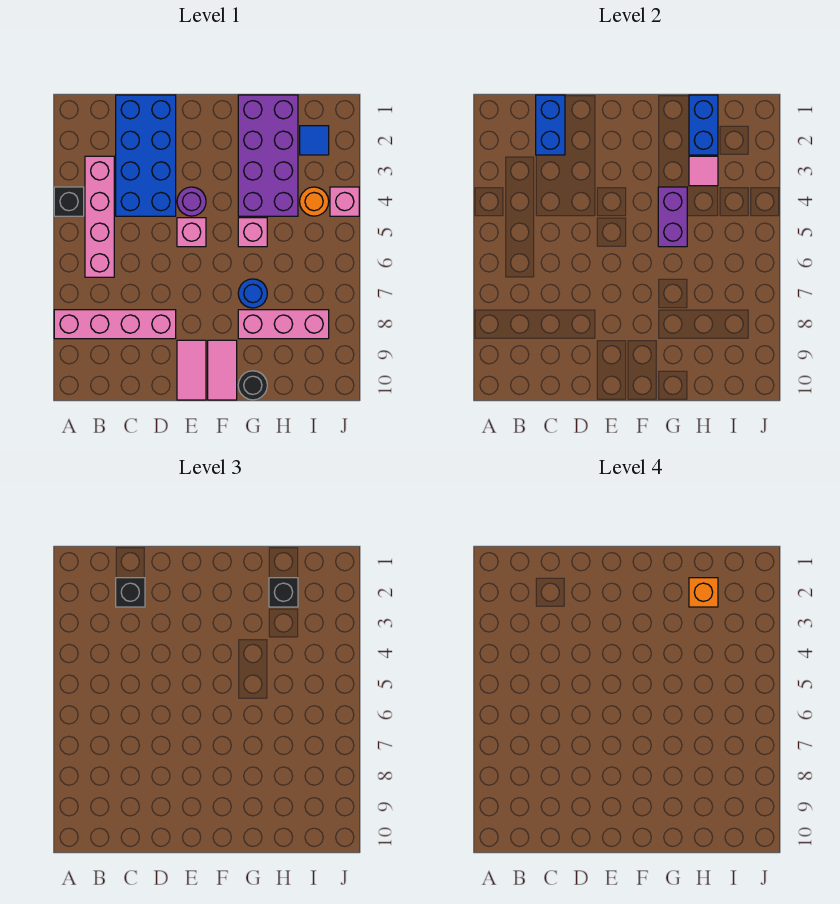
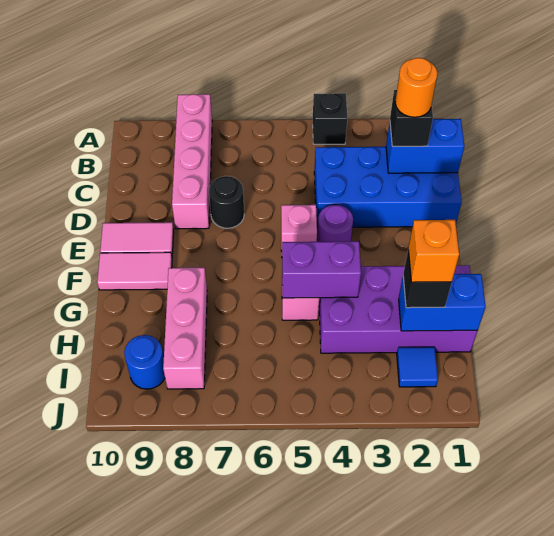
pink brick B3:B6 level 1 -> none
blue round brick G7 level 1 -> blue round brick I9 level 1
black round brick G10 level 1 -> black round brick D7 level 1
pink tile H3 level 2 -> none
orange round brick I4 level 1 -> orange round brick C2 level 4
pink brick J4 level 1 -> none

